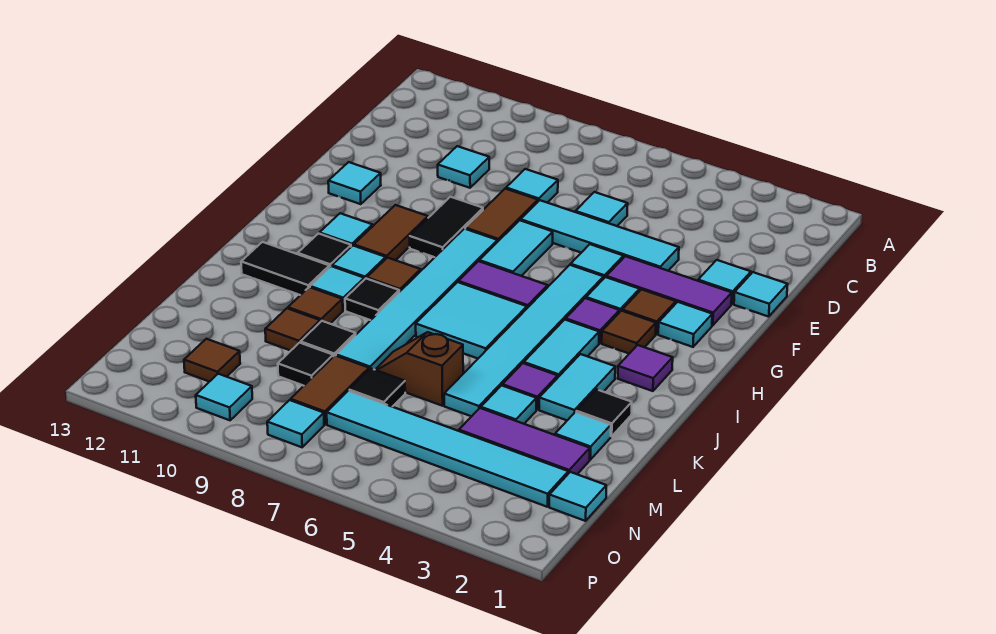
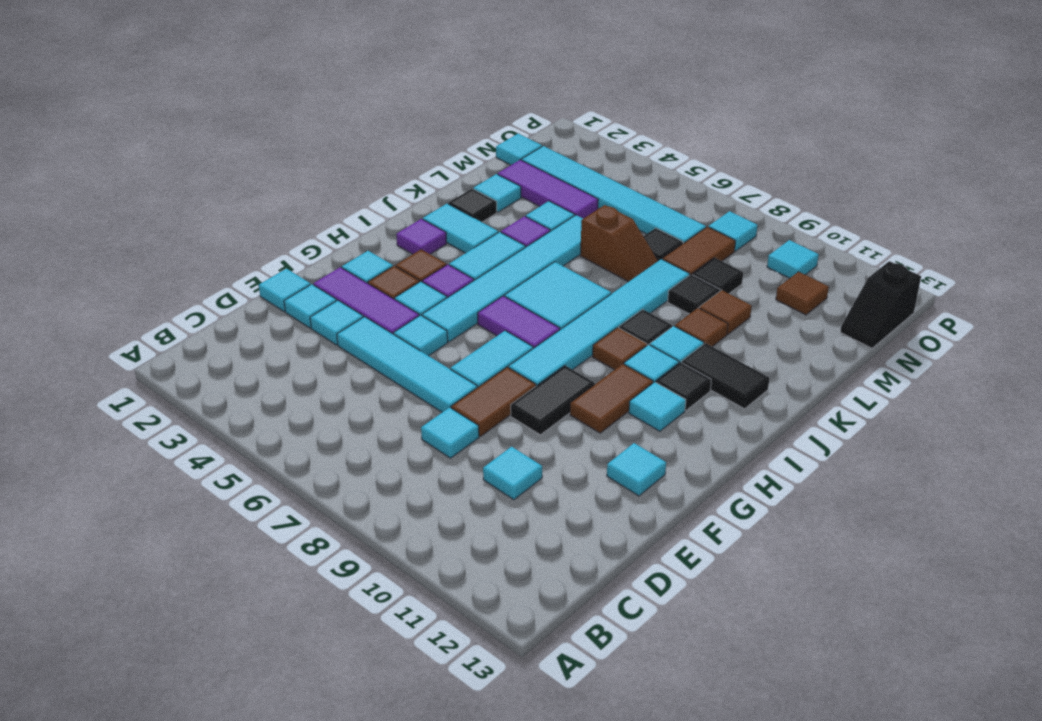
cyan tile D6 level 1 -> cyan tile E3 level 1
cyan tile J3:K3 level 1 -> cyan tile J2:J3 level 1
none -> black slope N13:O13 level 1 top O

